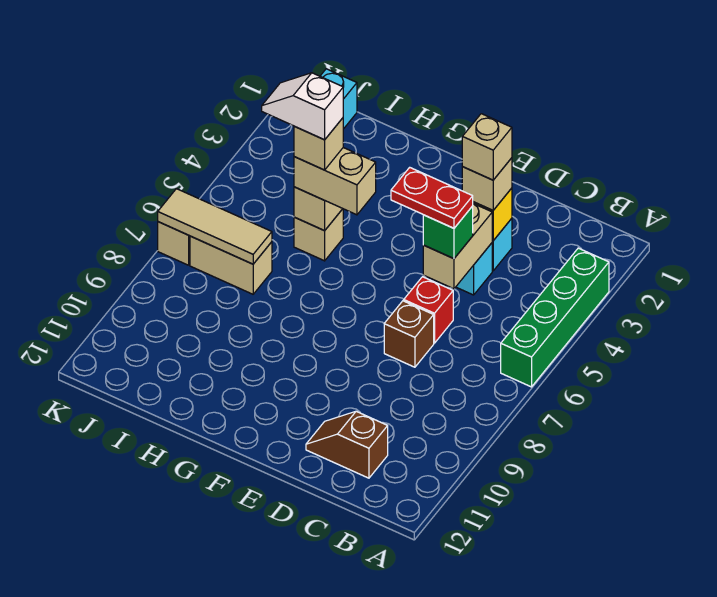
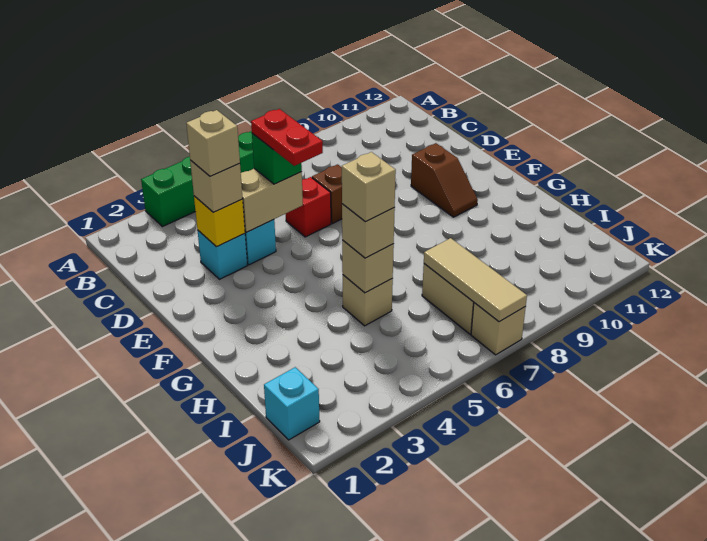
brown slope C11:D11 level 1 top C -> brown slope E10:F10 level 1 top E
tan brick G5:H5 level 3 -> tan brick H5 level 3
white slope H5:I5 level 5 top H -> none

